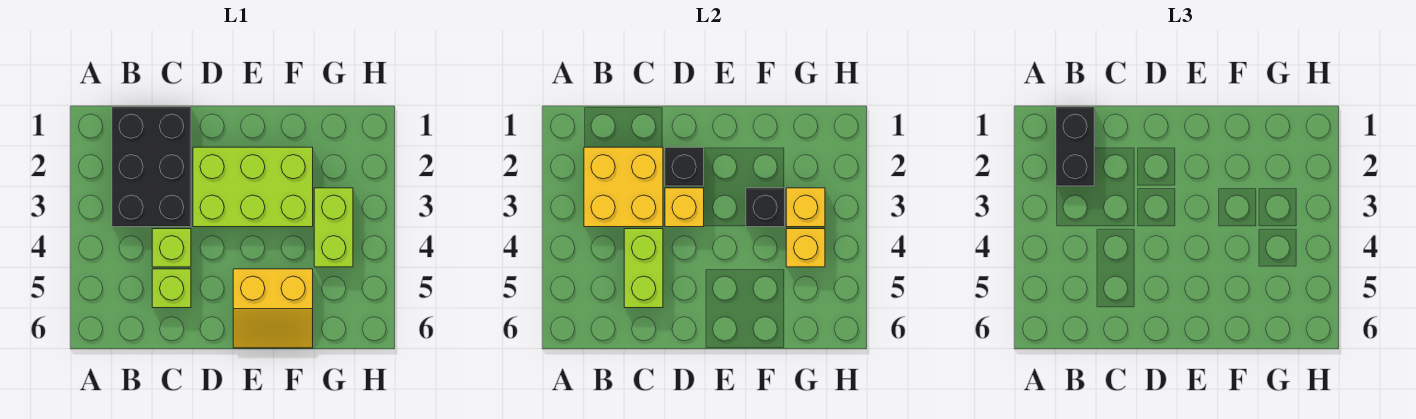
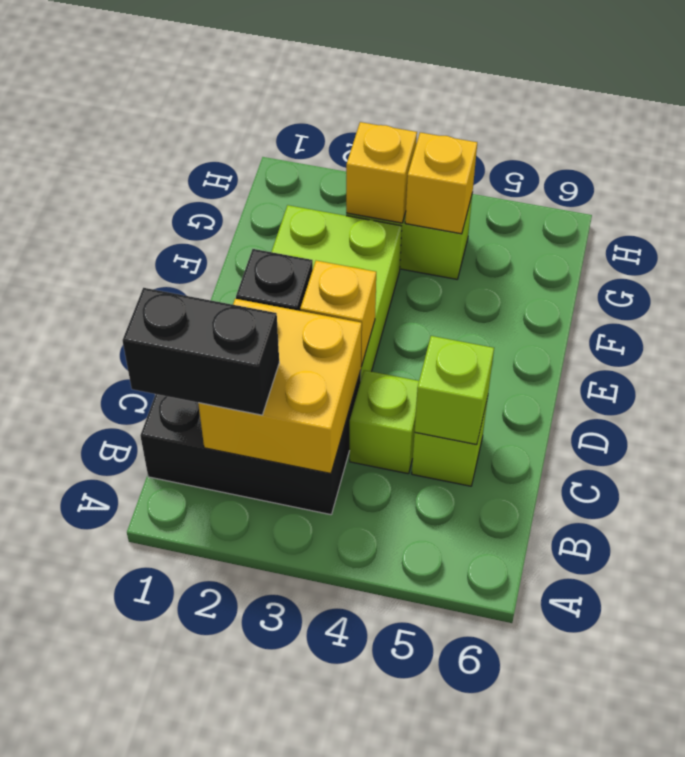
lime brick C4:C5 level 2 -> lime brick C5 level 2
yellow slope E5:F6 level 1 top 5 -> none
black brick F3 level 2 -> none

